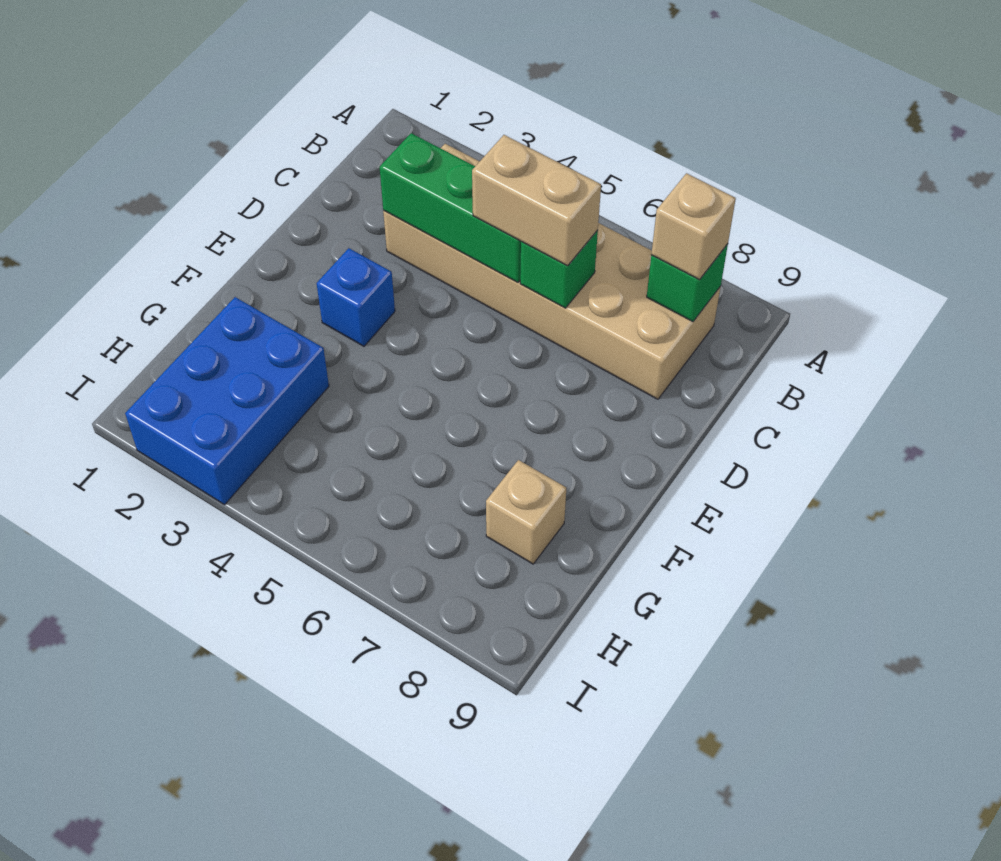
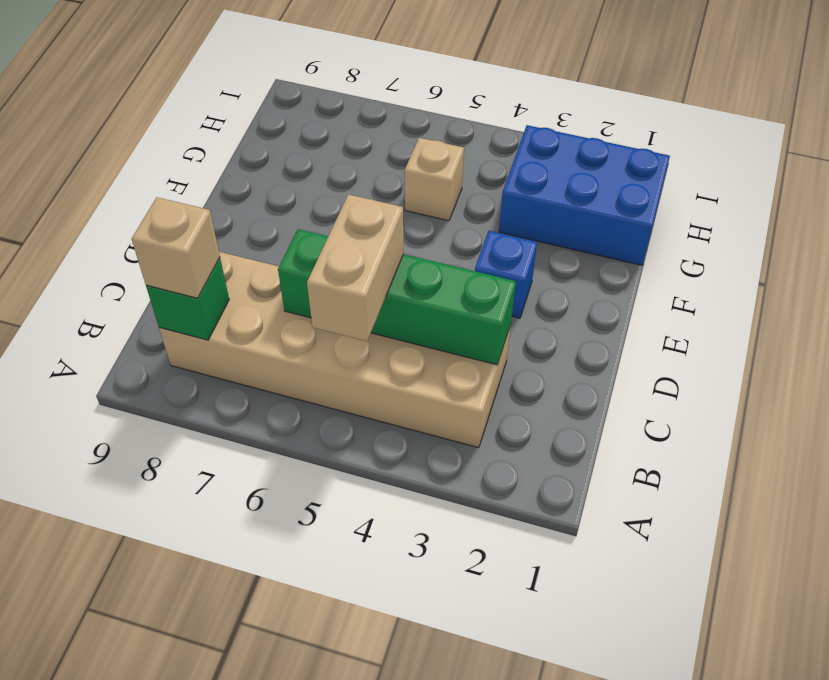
tan brick C5:C6 level 3 -> tan brick B5:C5 level 3
blue brick G2:I3 level 1 -> blue brick G1:H3 level 1
tan brick G8 level 1 -> tan brick G5 level 1

